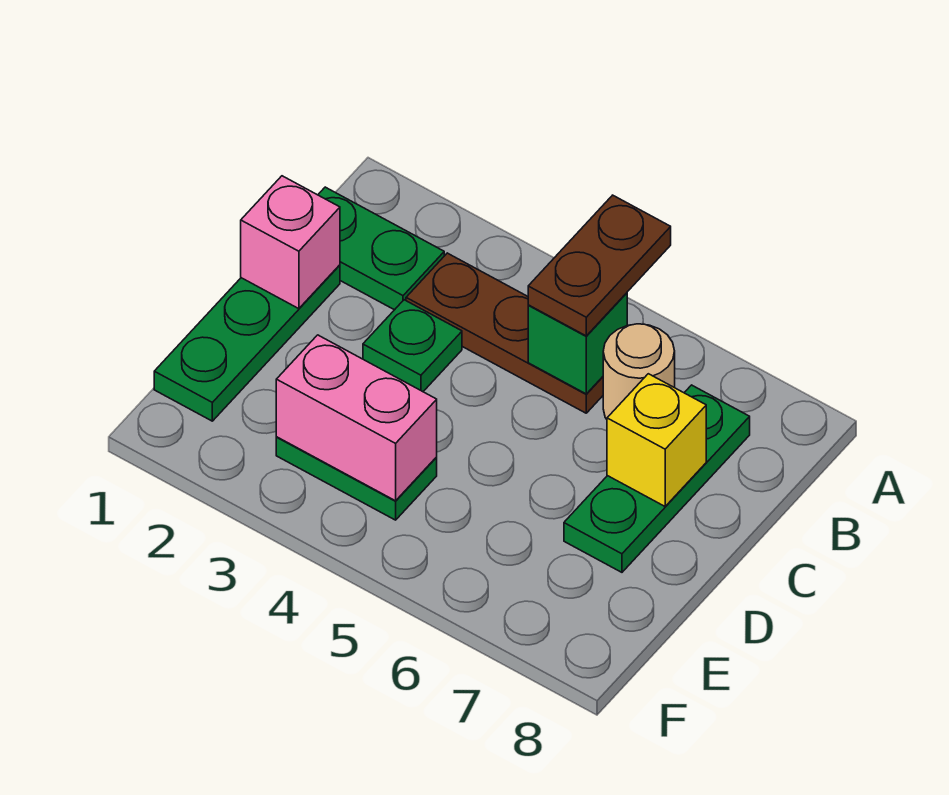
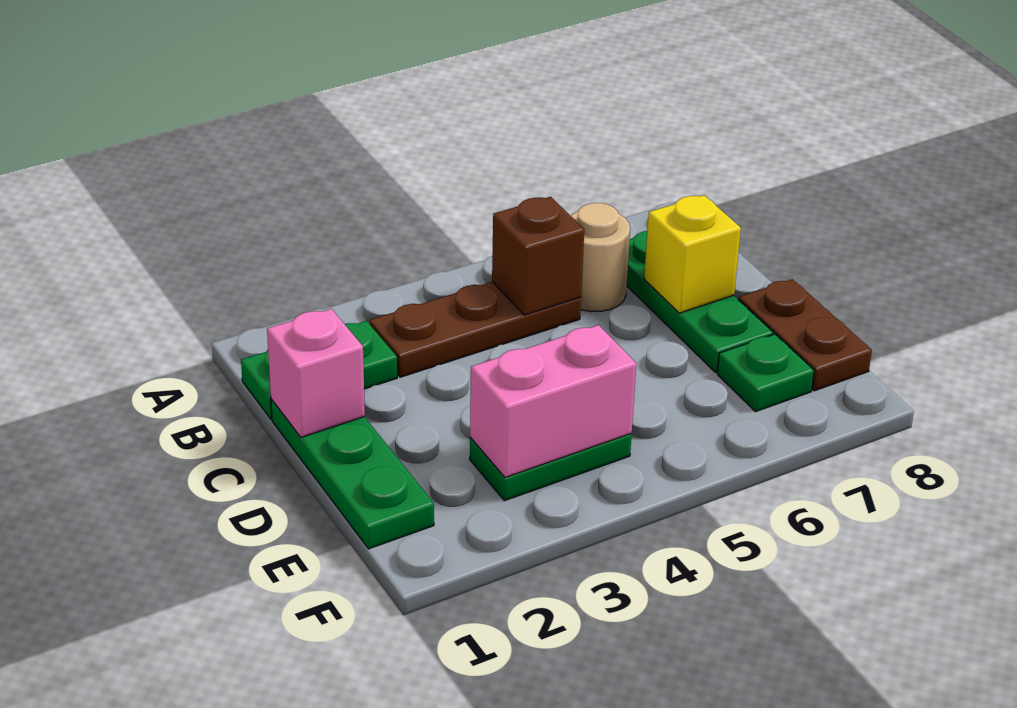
brown plate A5:B5 level 3 -> brown plate D8:E8 level 1
green brick B5 level 2 -> brown brick B5 level 2
green plate C3 level 1 -> green plate E7 level 1

